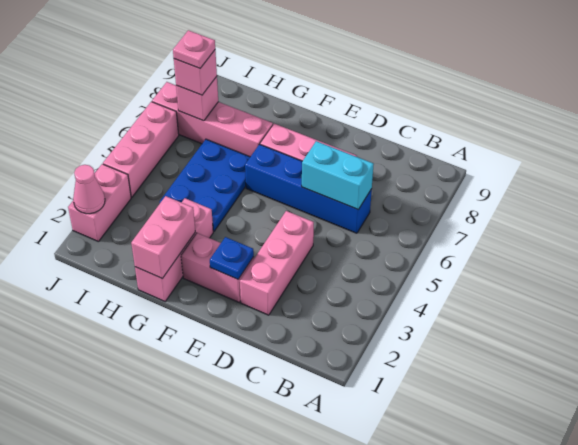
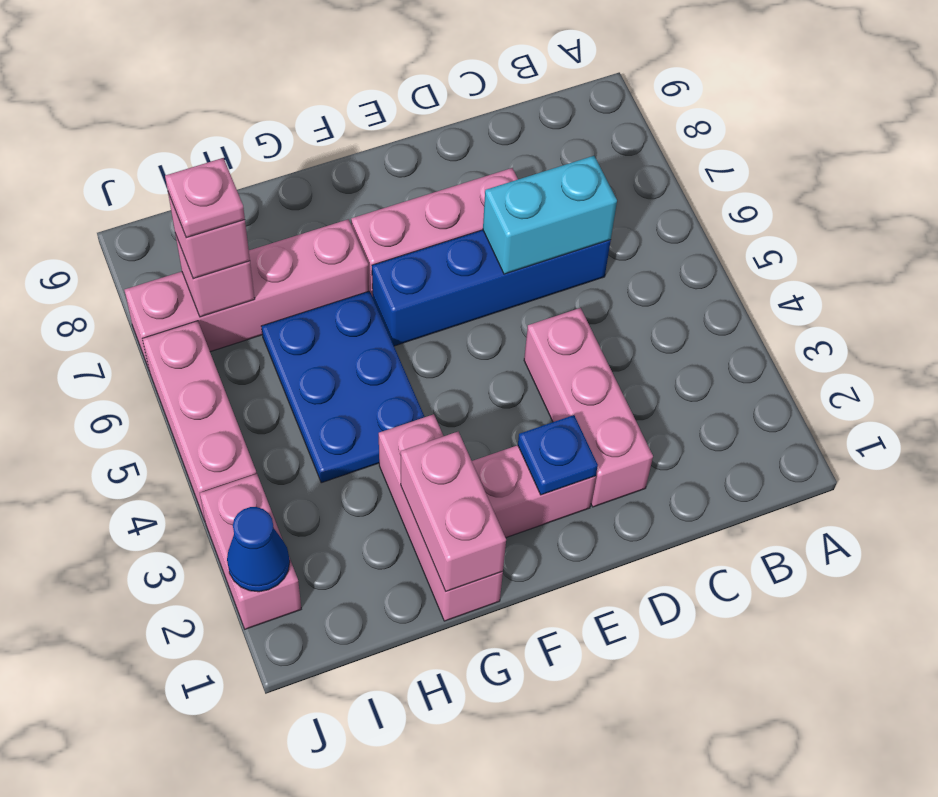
pink cone J2 level 2 -> blue cone J2 level 2

